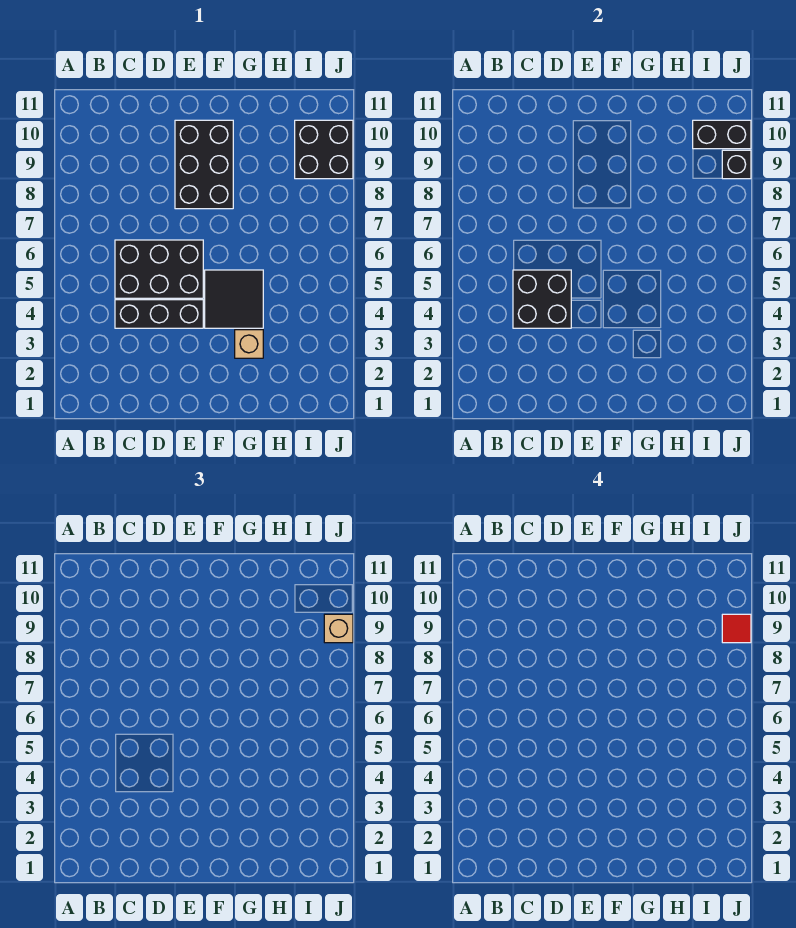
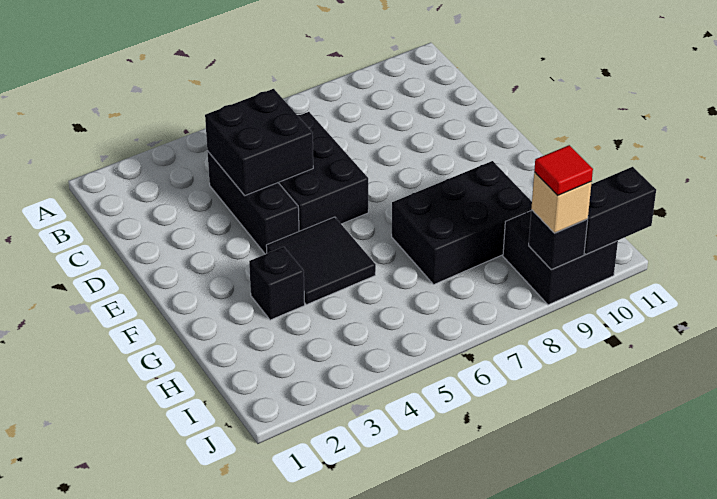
black brick E8:F10 level 1 -> black brick G7:H9 level 1
tan brick G3 level 1 -> black brick G3 level 1
black brick I10:J10 level 2 -> black brick J10:J11 level 2

